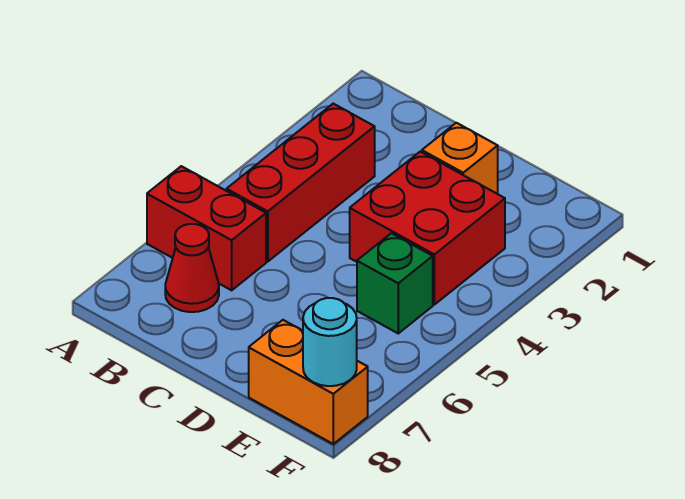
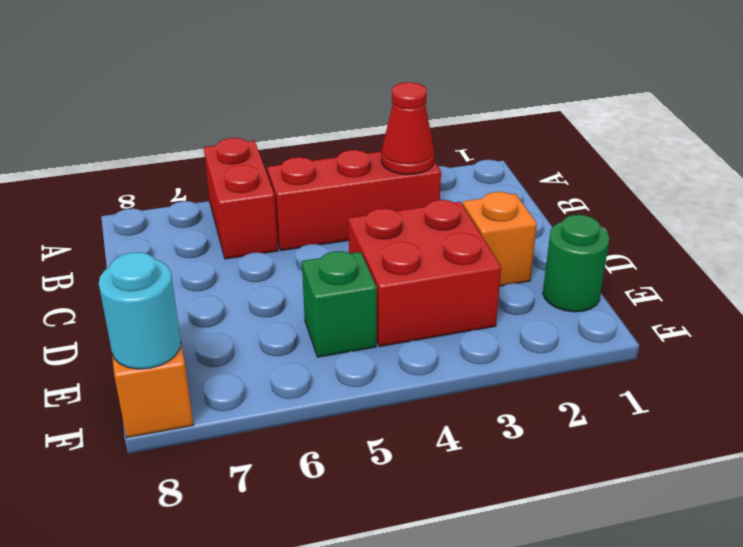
red cone B7 level 1 -> red cone B3 level 2
none -> green round brick E1 level 1

